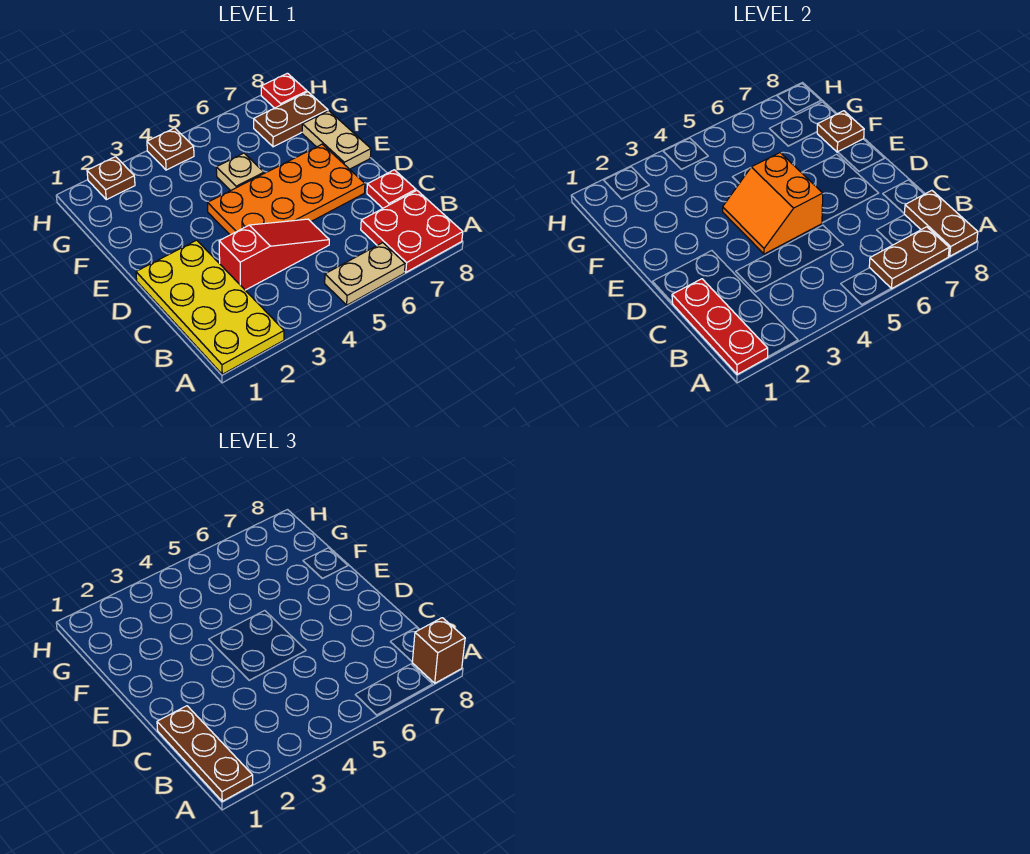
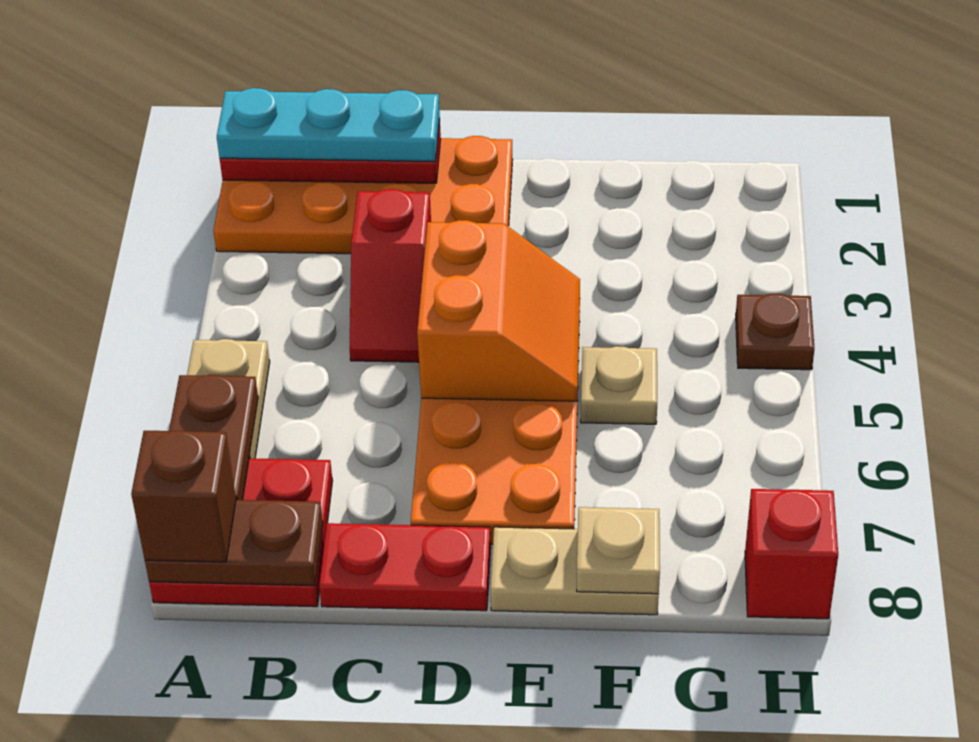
yellow plate A1:D2 level 1 -> orange plate A1:D2 level 1
brown plate A1:C1 level 3 -> cyan plate A1:C1 level 3
red slope C3:C5 level 1 top 3 -> red slope C3:C4 level 1 top 3
red plate C8 level 1 -> red plate C8:D8 level 1
orange slope D4:E5 level 2 top 5 -> orange slope D4:E5 level 2 top D
brown plate F8 level 2 -> tan plate F8 level 2
brown plate G7:G8 level 1 -> none
brown plate H2 level 1 -> none
red plate H8 level 1 -> red brick H8 level 1

